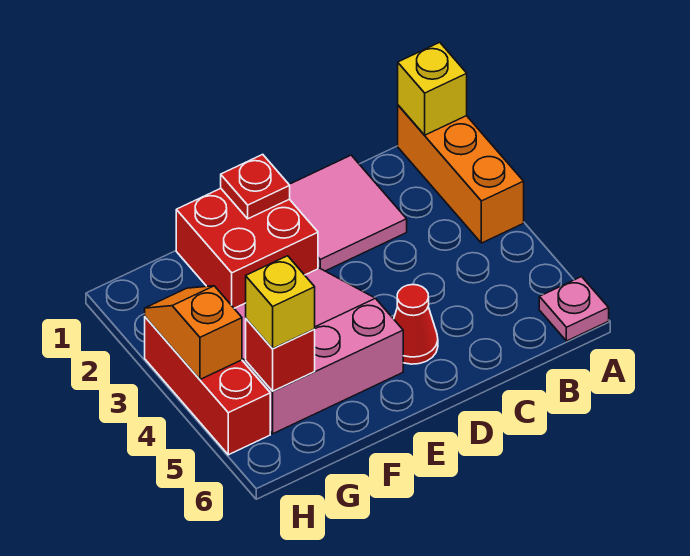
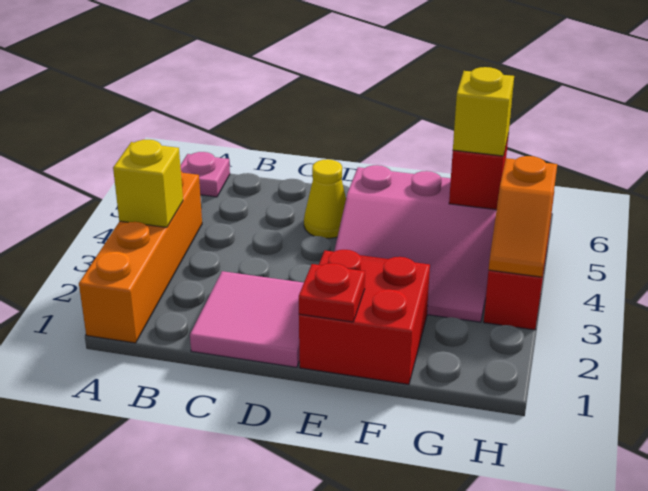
orange brick A1:A3 level 1 -> orange brick A1:A4 level 1
yellow brick A1 level 2 -> yellow brick A3 level 2
red cone D5 level 1 -> yellow cone D5 level 1

